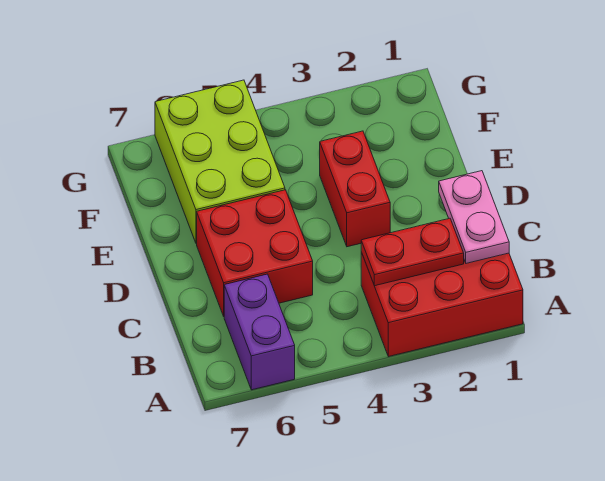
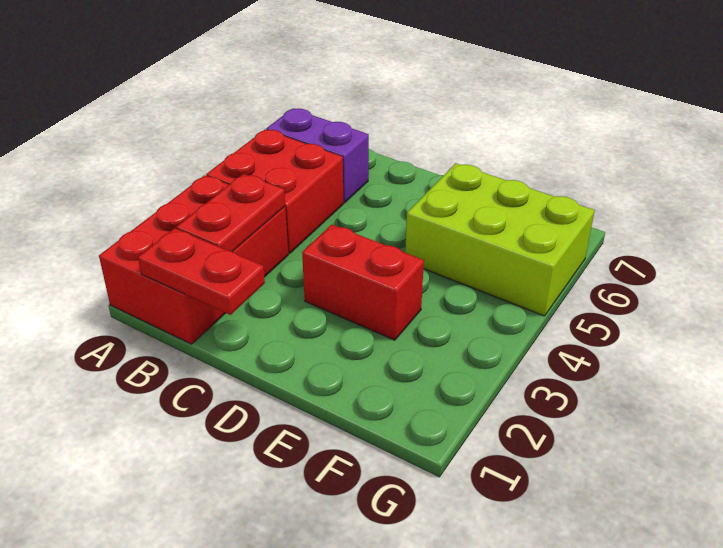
pink plate B1:C1 level 2 -> red plate B1:C1 level 2
red brick C5:D6 level 1 -> red brick A4:B5 level 1

